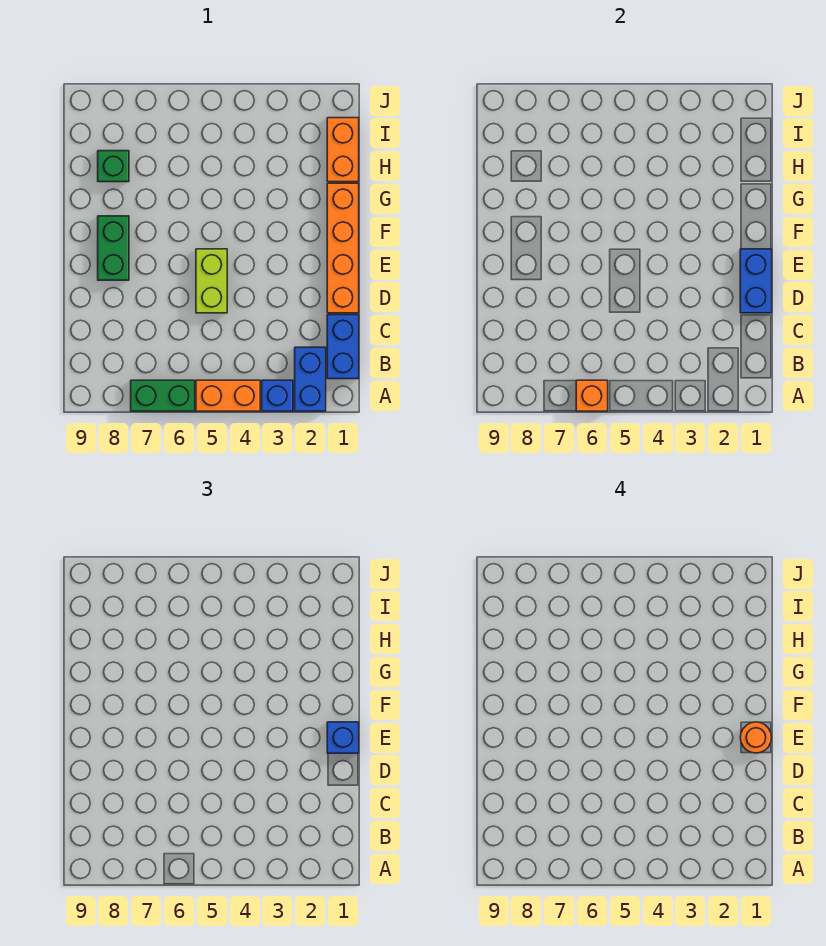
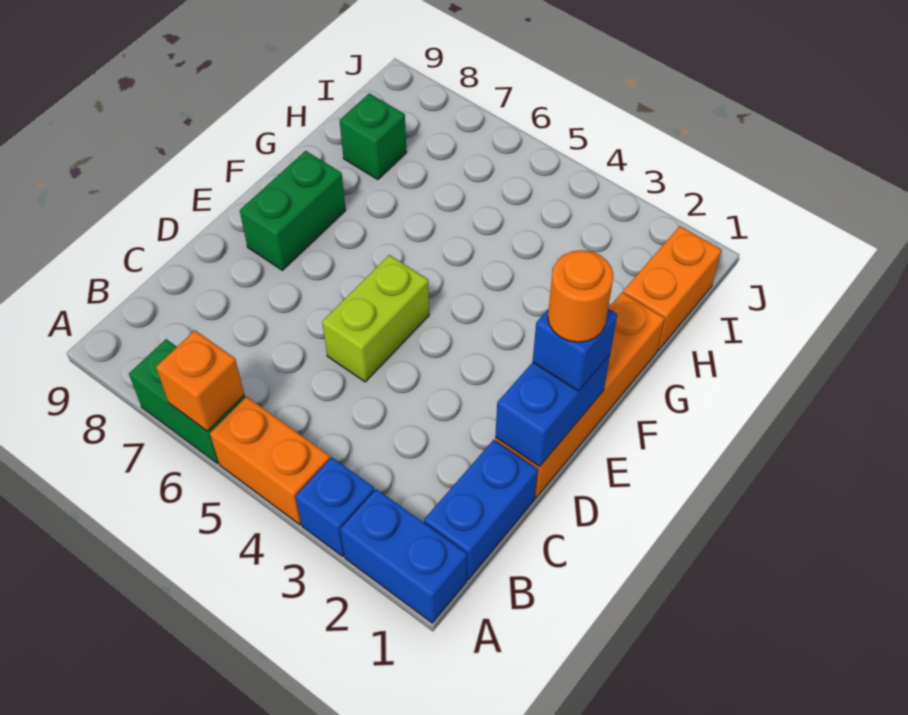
blue brick A2:B2 level 1 -> blue brick A1:A2 level 1

